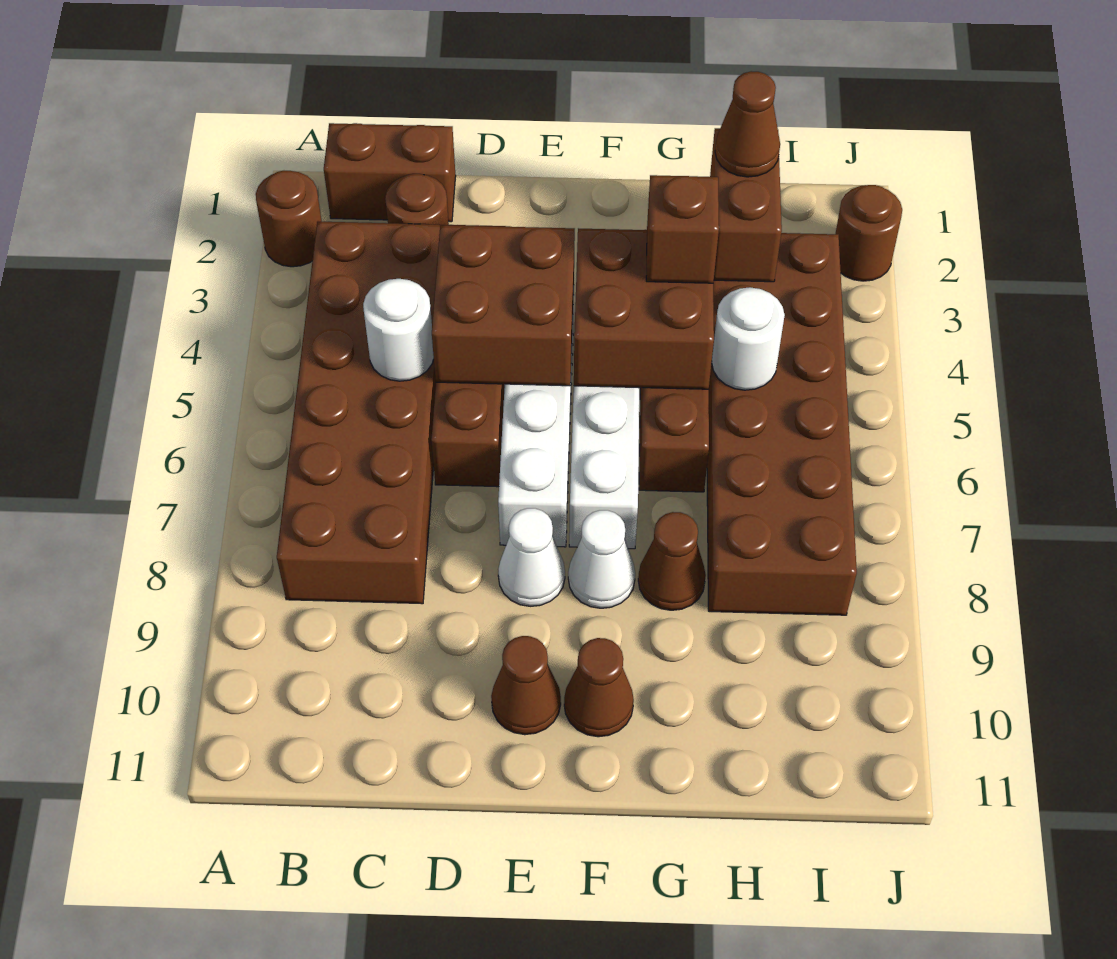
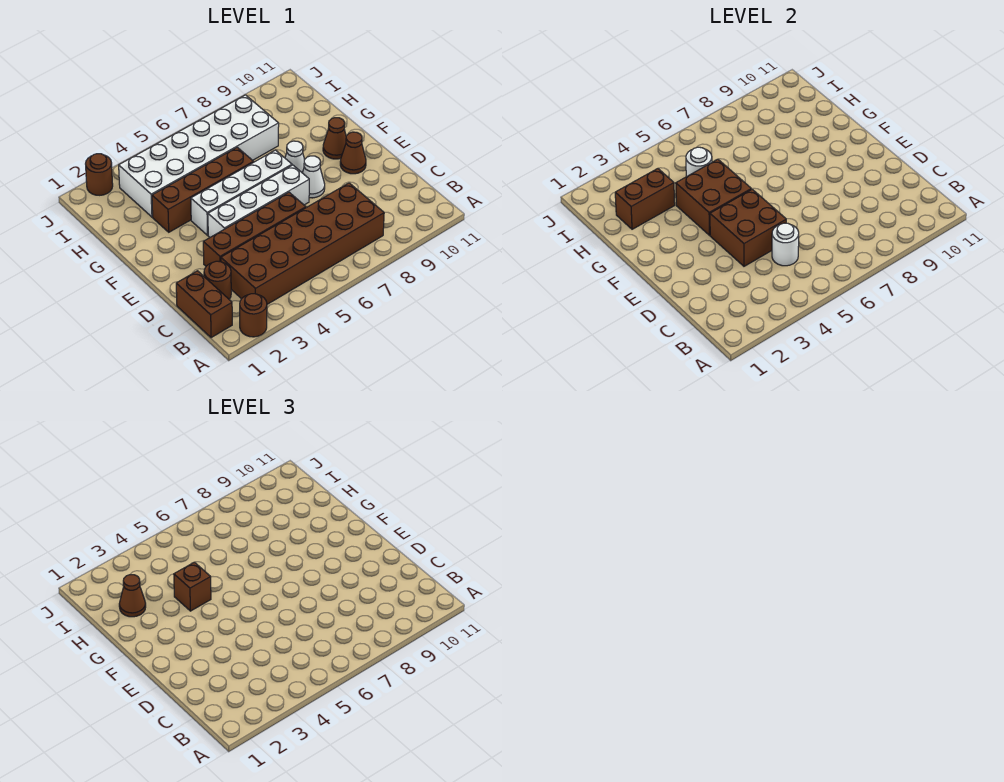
brown cone G8 level 1 -> none
brown brick H3:I8 level 1 -> white brick H3:I8 level 1

